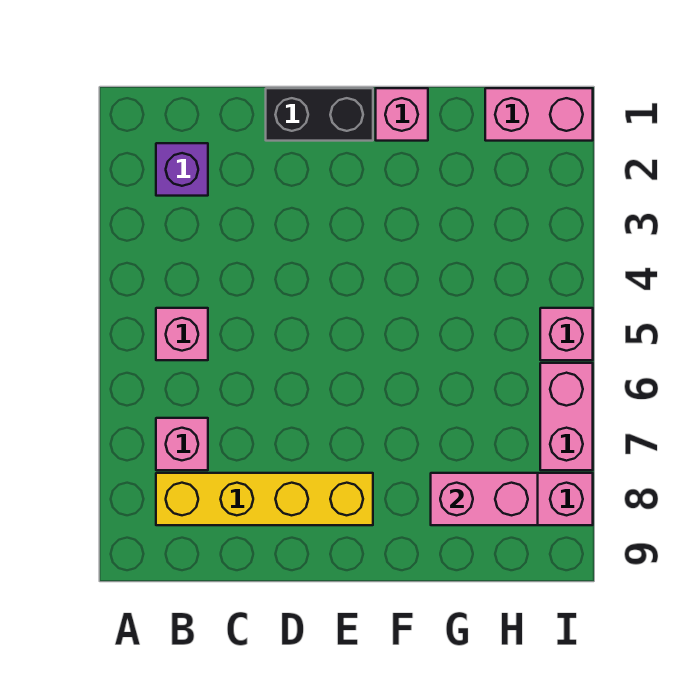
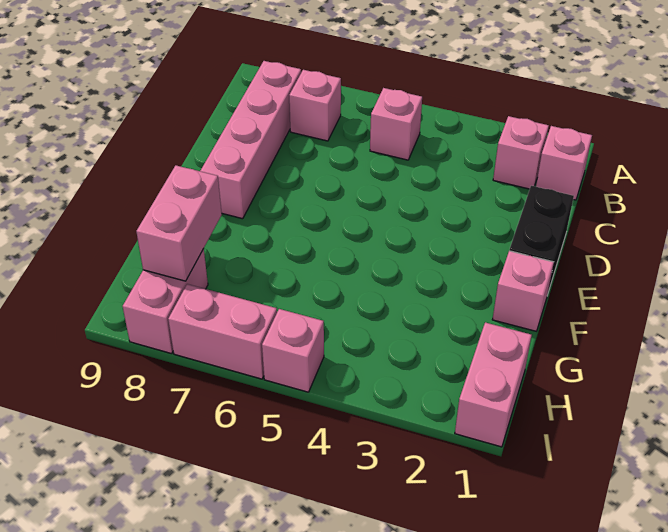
none -> pink brick B1 level 1
purple brick B2 level 1 -> pink brick B2 level 1
yellow brick B8:E8 level 1 -> pink brick B8:E8 level 1

